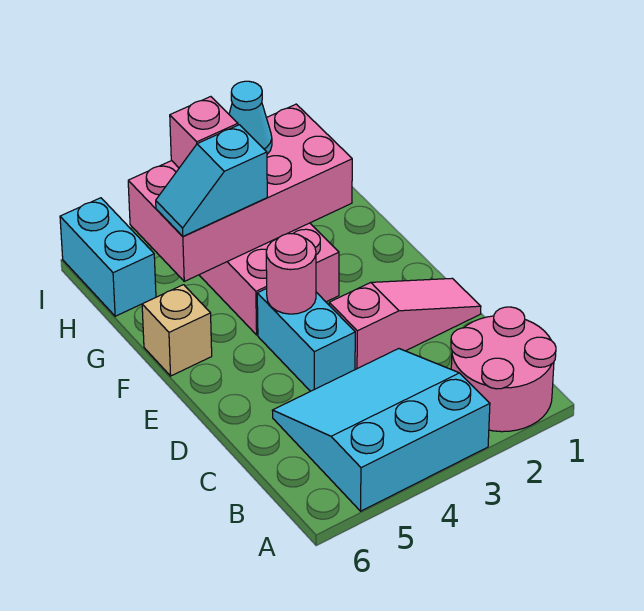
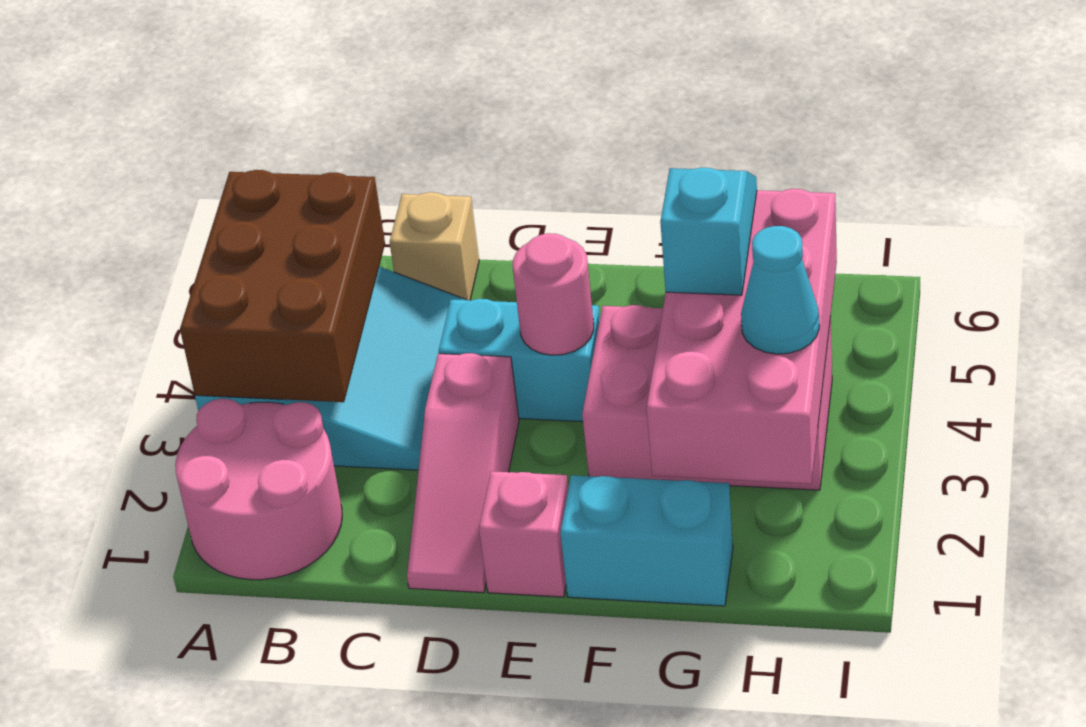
none -> brown brick A3:B5 level 2
tan brick F6 level 1 -> tan brick C6 level 1
pink brick H4 level 3 -> pink brick E1 level 1
cyan brick H6:I6 level 1 -> cyan brick F1:G1 level 1

